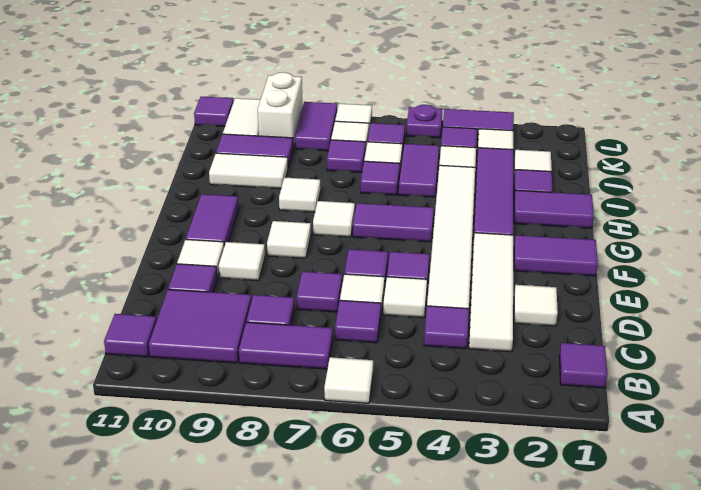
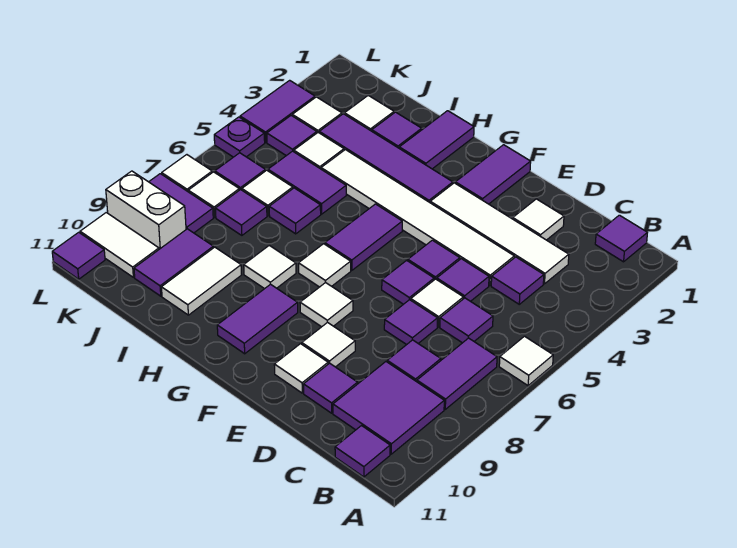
white tile D5 level 1 -> purple tile D5 level 1
purple tile F10:G10 level 1 -> purple tile G9:G10 level 1

